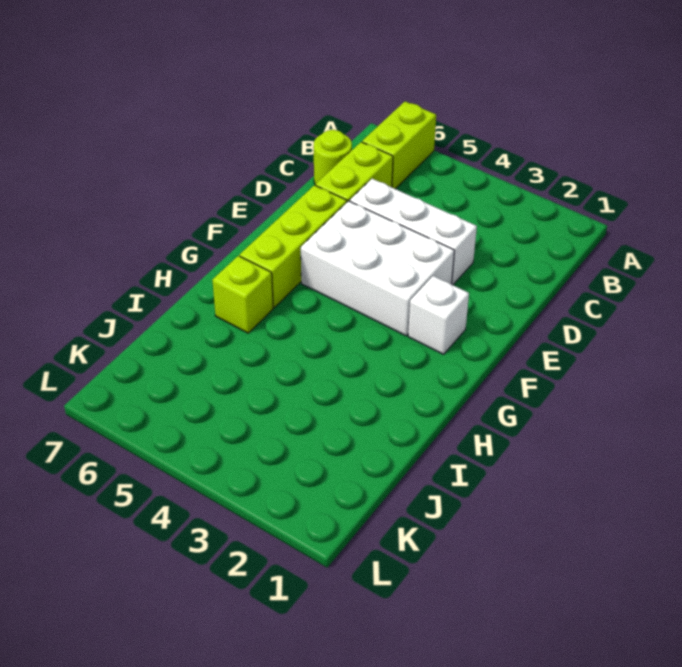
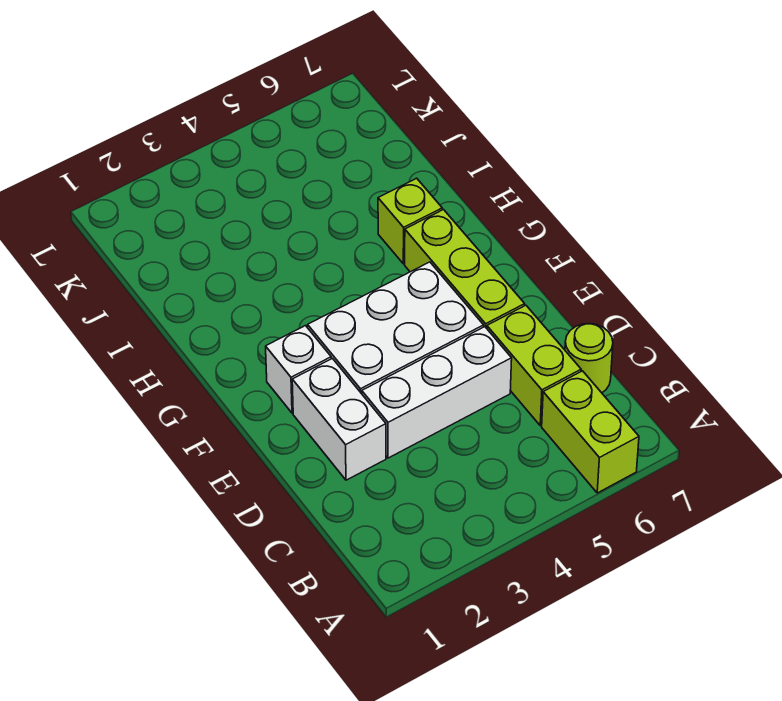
none -> white brick D2:E2 level 1

